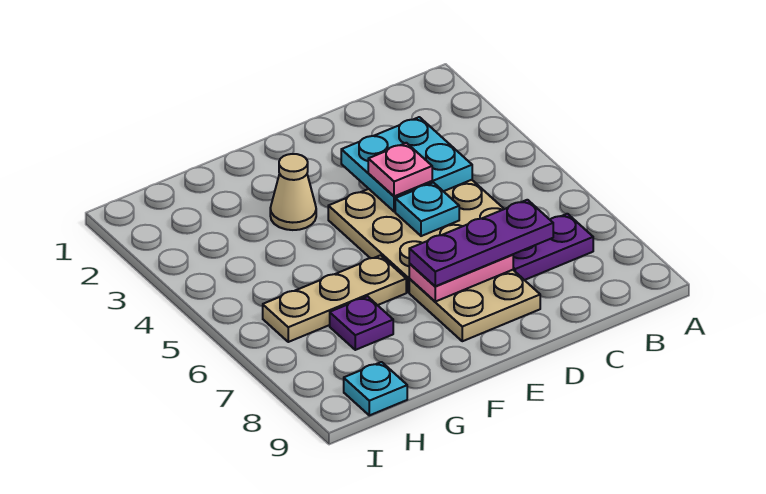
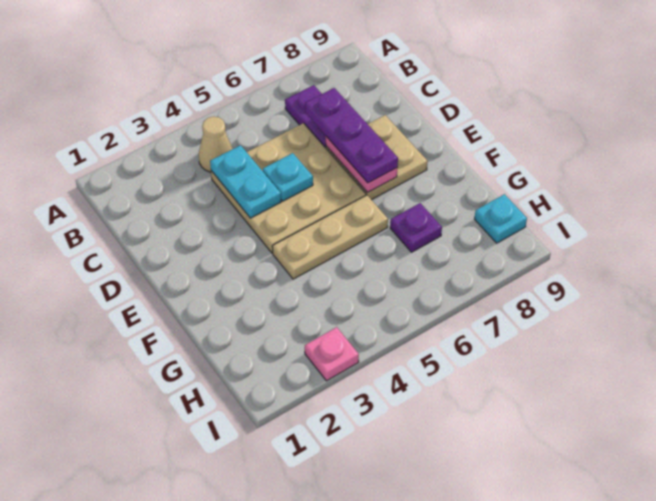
cyan plate C3:D4 level 2 -> cyan plate C4:D4 level 2
pink plate D4 level 3 -> pink plate I3 level 1
tan cone F3 level 1 -> tan cone B4 level 1
tan plate F6:H6 level 1 -> tan plate F4:F6 level 1

